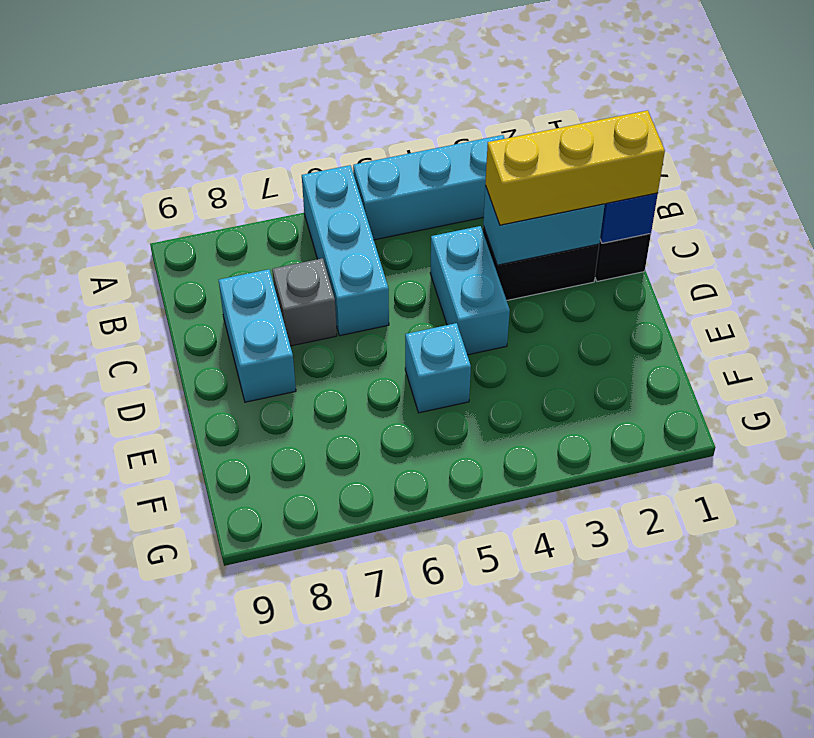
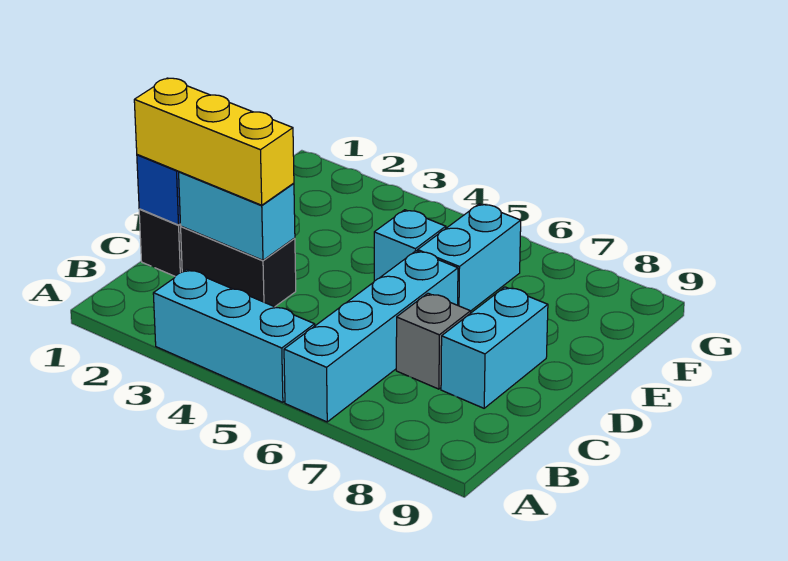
cyan brick A6:C6 level 1 -> cyan brick A6:D6 level 1
cyan brick C4:D4 level 1 -> cyan brick E6:F6 level 1

